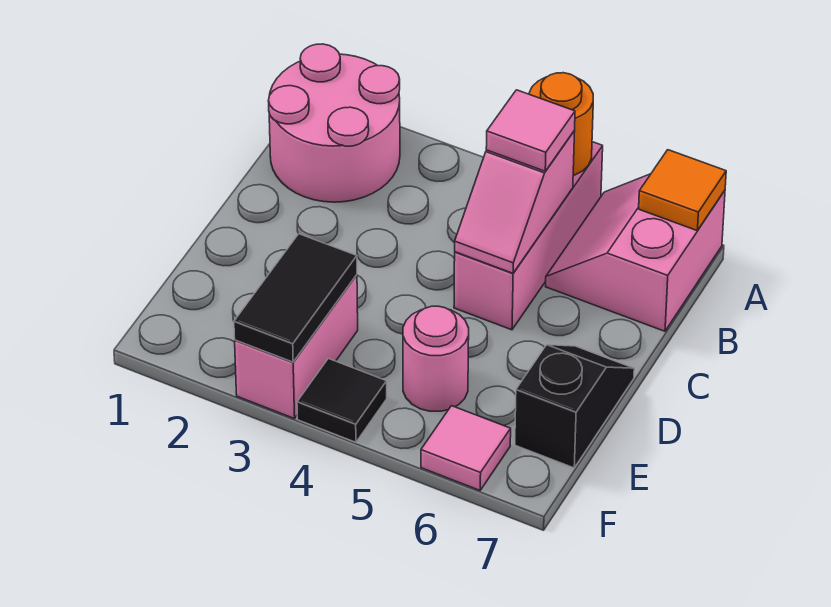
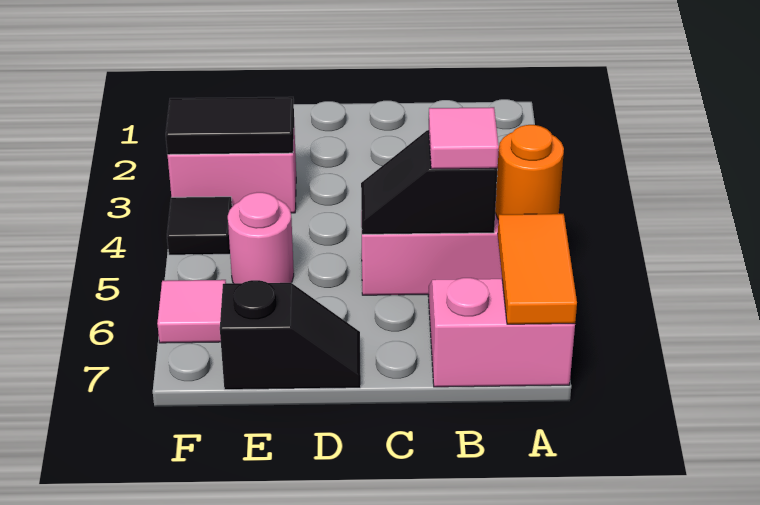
pink round brick A1:B2 level 1 -> none
orange tile A7 level 2 -> orange tile A6:A7 level 2
pink slope B5:C5 level 2 top B -> black slope B5:C5 level 2 top B

